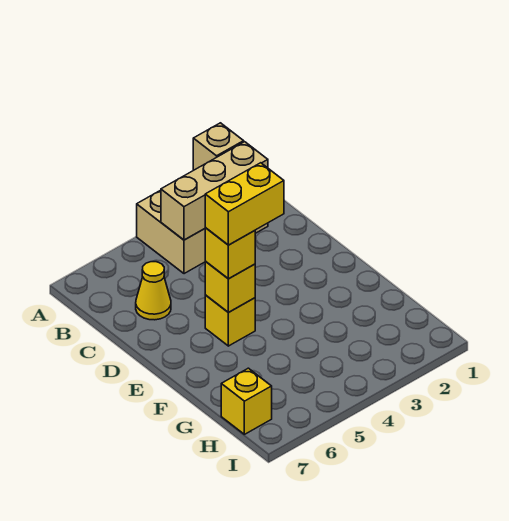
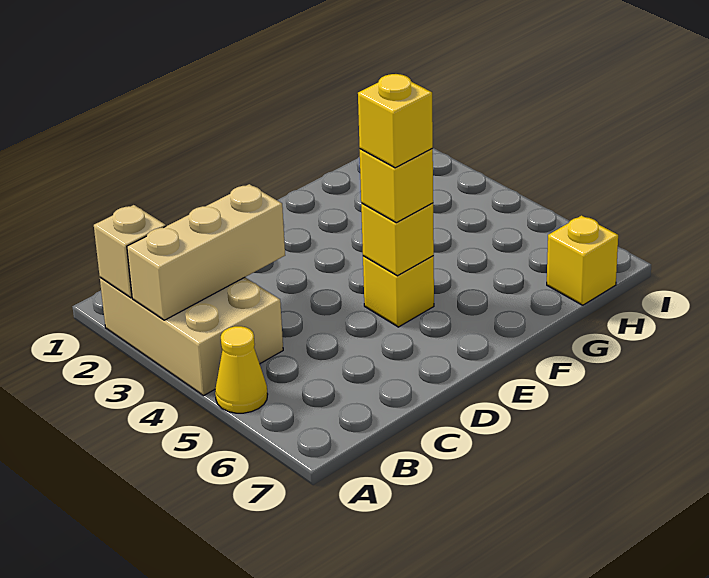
tan brick B2:B4 level 2 -> tan brick A3:C3 level 2
yellow cone C6 level 1 -> yellow cone A5 level 1
yellow brick E4:E5 level 4 -> yellow brick E5 level 4

